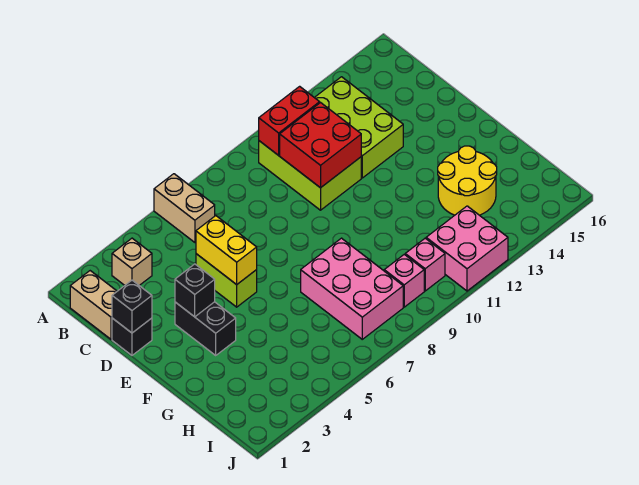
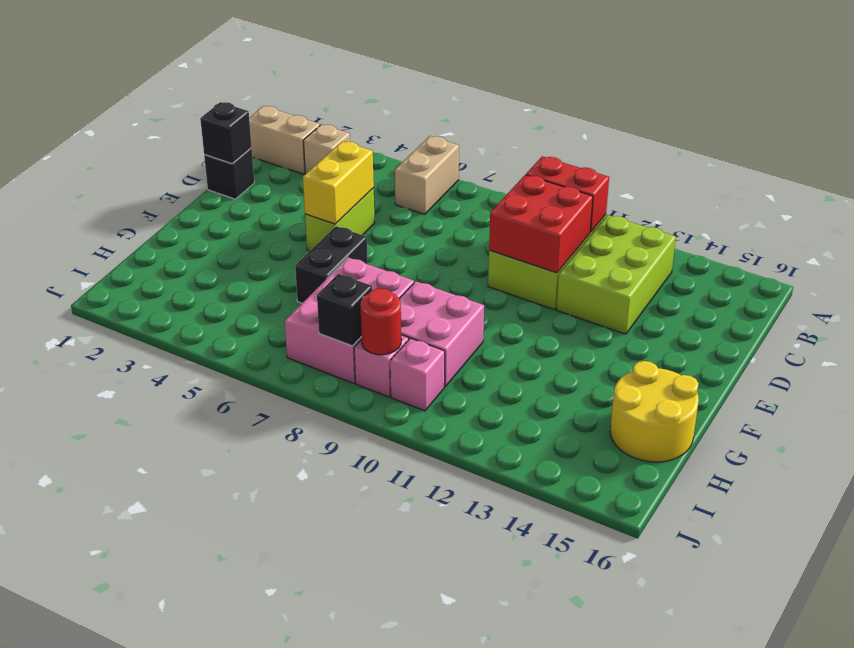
tan brick B1:C1 level 1 -> tan brick B1:B2 level 1
black brick E3:F3 level 1 -> black brick F6:G6 level 1
black brick E3 level 2 -> black brick I8 level 2
yellow round brick G13:H14 level 1 -> yellow round brick G15:H16 level 1
none -> red round brick I9 level 2
pink brick I11:J12 level 1 -> pink brick G9:H10 level 1

